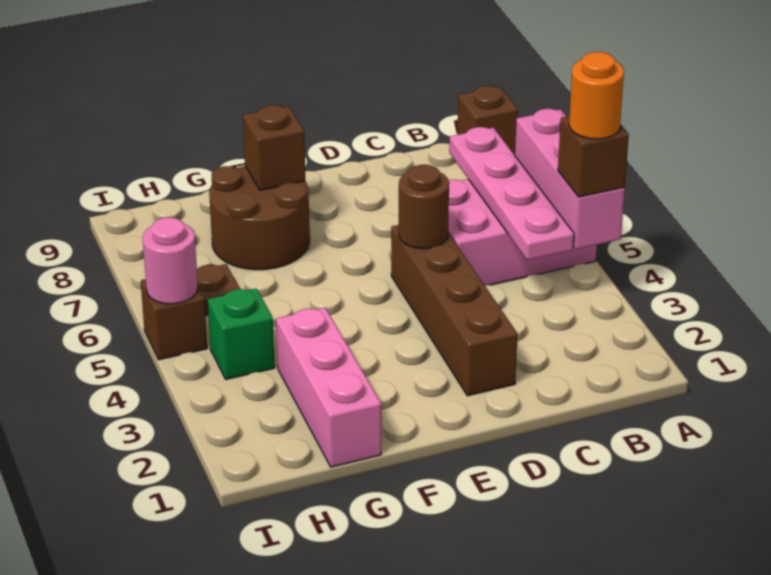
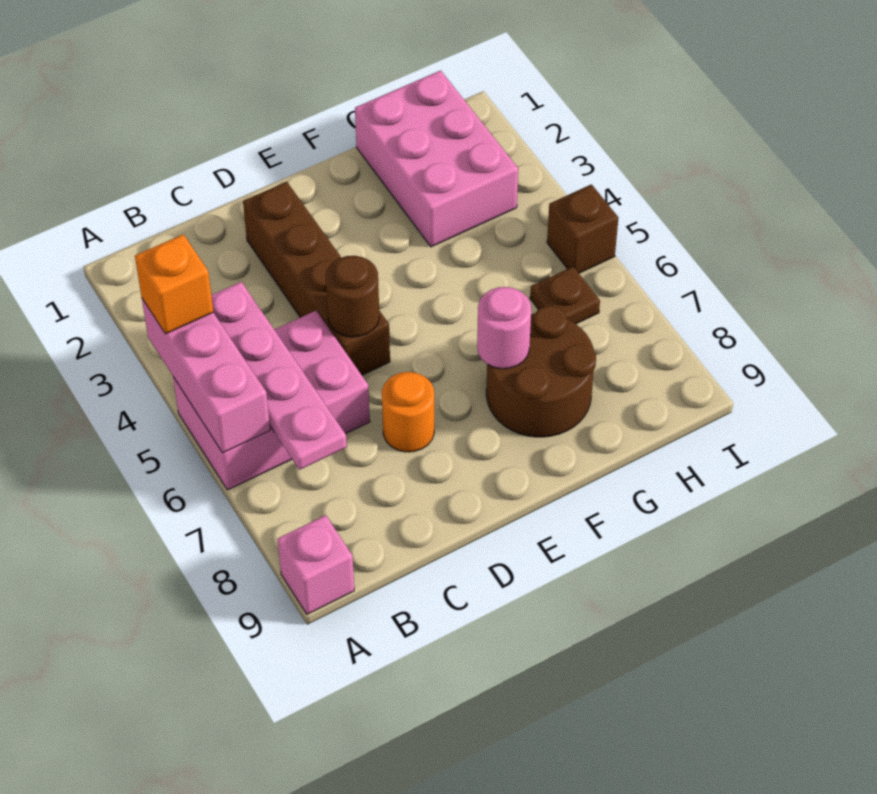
brown brick A4 level 3 -> orange brick A4 level 3
orange round brick A4 level 4 -> orange round brick D7 level 1
brown brick A9 level 1 -> pink brick A9 level 1
brown brick F8 level 2 -> none
pink brick G1:G3 level 1 -> pink brick G1:H3 level 1
green brick H4 level 1 -> none
pink round brick I5 level 2 -> pink round brick F7 level 2

